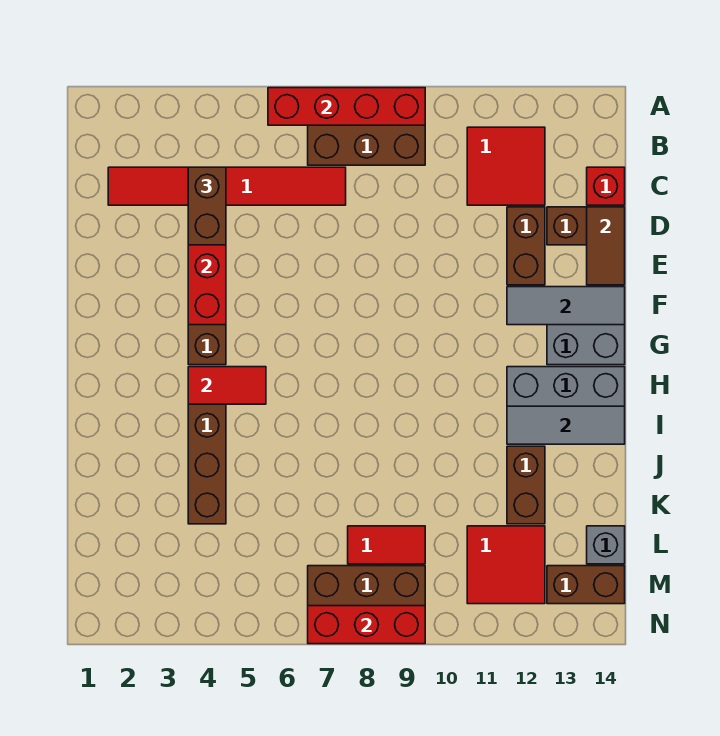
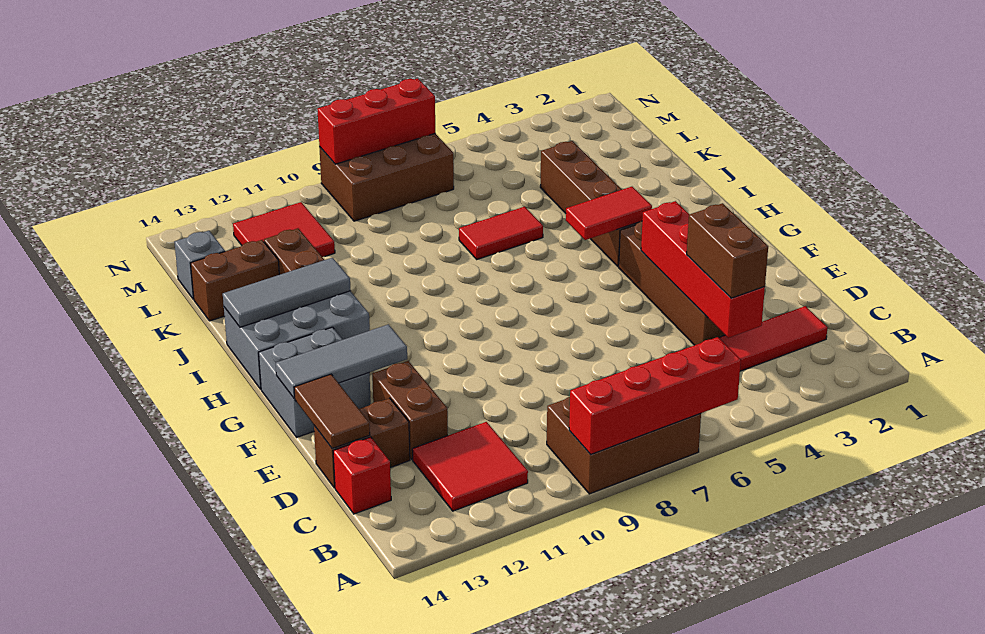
red tile L8:L9 level 1 -> red tile J6:J7 level 1
brown brick M13:M14 level 1 -> brown brick K13:K14 level 1

